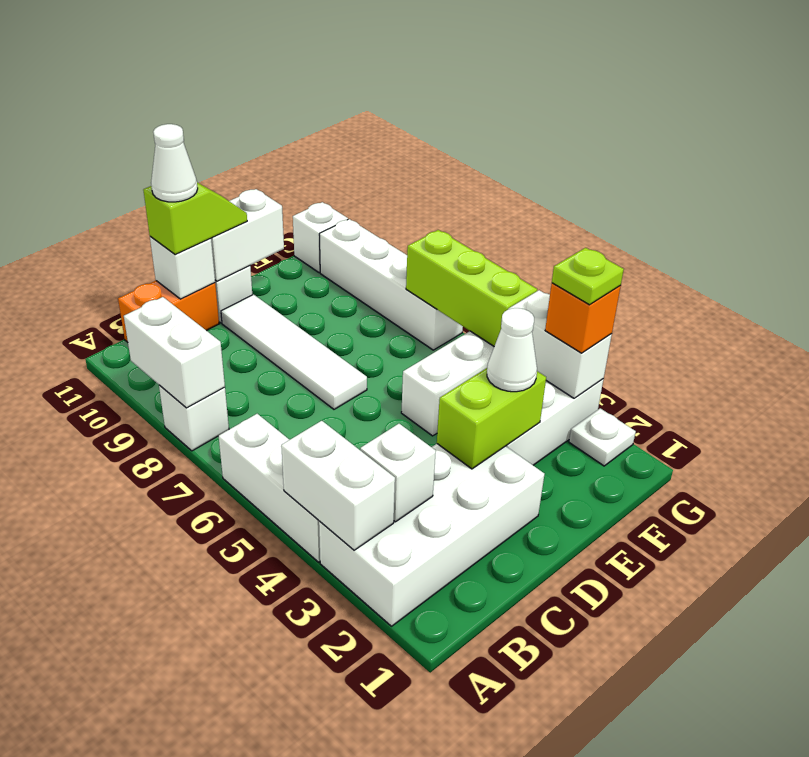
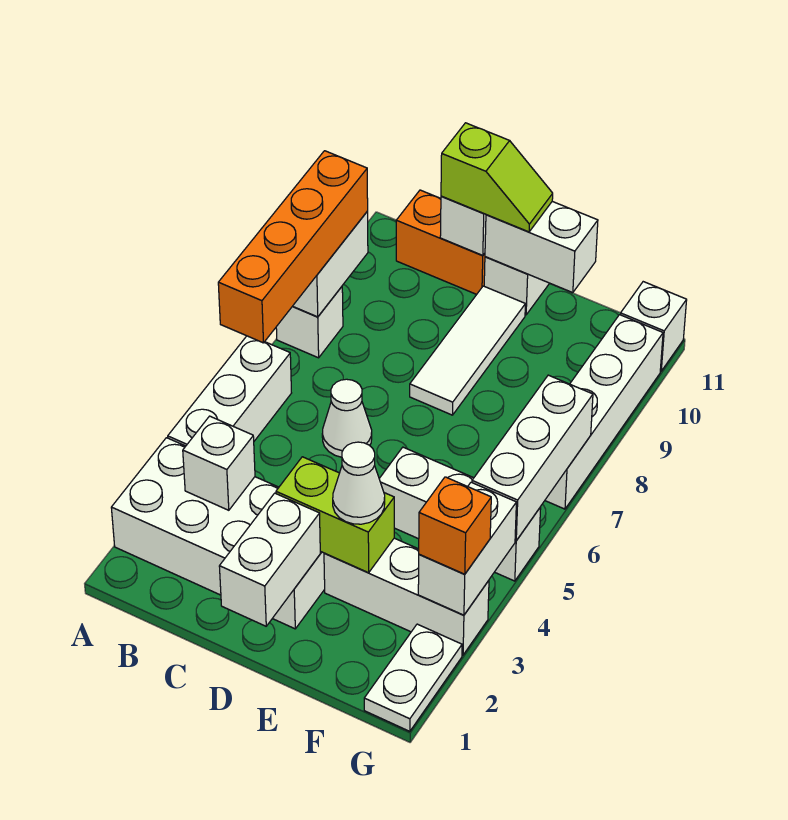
white brick A3:A4 level 2 -> white brick D1:D2 level 2
none -> orange brick A6:A9 level 3
white cone C11 level 4 -> white cone C6 level 1
white tile D7:D10 level 1 -> white tile D8:D10 level 1
white plate G2 level 1 -> white plate G1:G2 level 1
lime plate G3 level 4 -> none
lime brick G5:G7 level 2 -> white brick G5:G7 level 2

